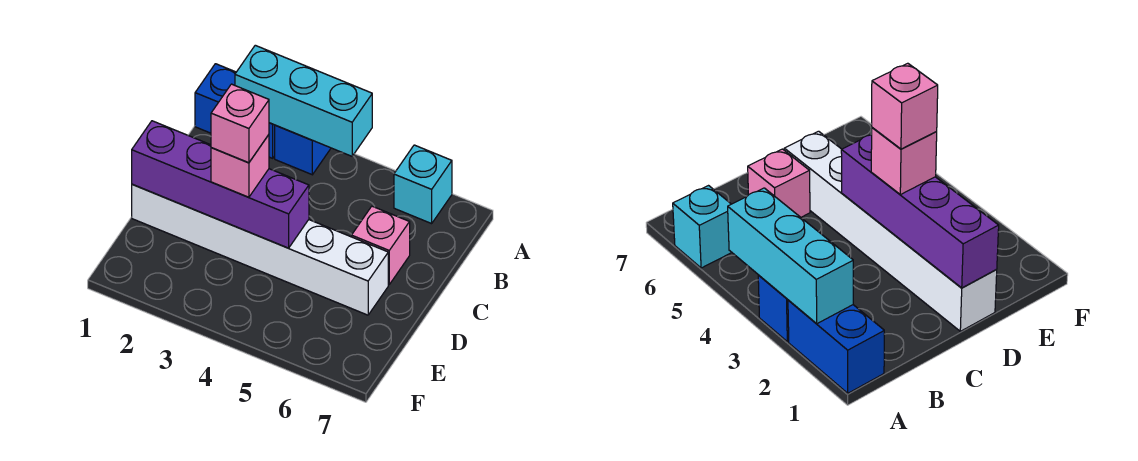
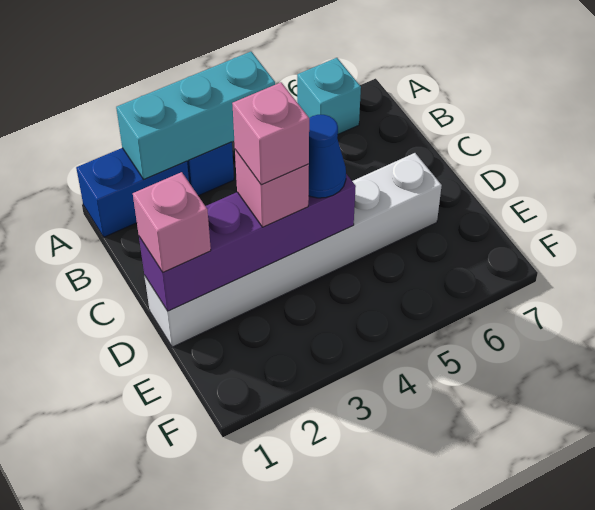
pink brick C6 level 1 -> pink brick D1 level 3
none -> blue cone D4 level 3

